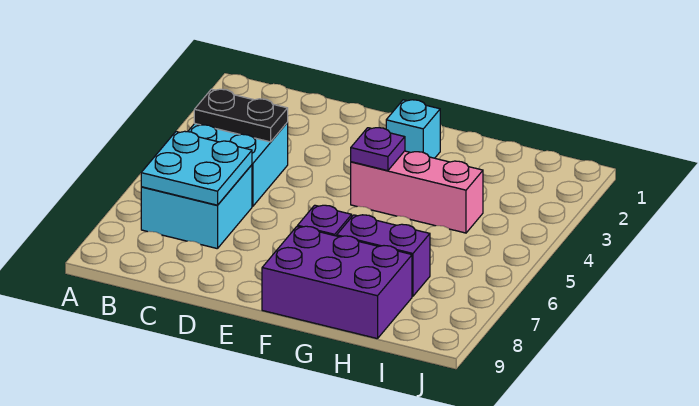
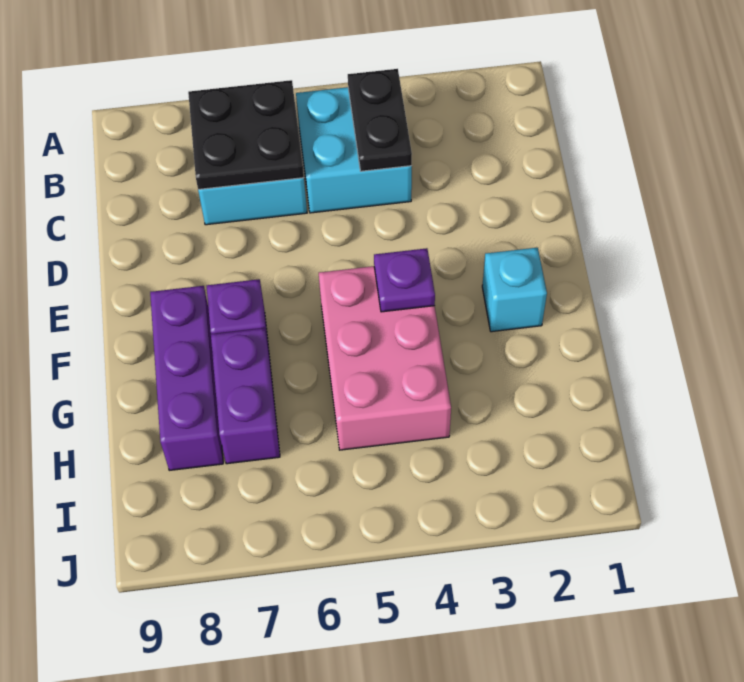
cyan plate B6:C7 level 2 -> black plate B6:C7 level 2
pink brick F4:H4 level 1 -> pink brick F4:H5 level 1
purple brick F8:H9 level 1 -> purple brick F8:H8 level 1

